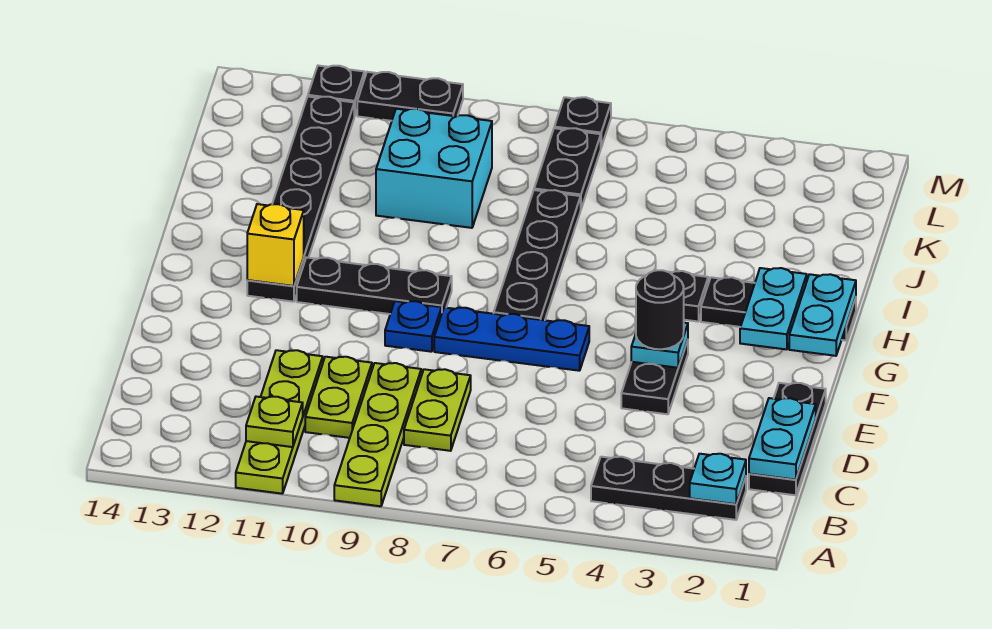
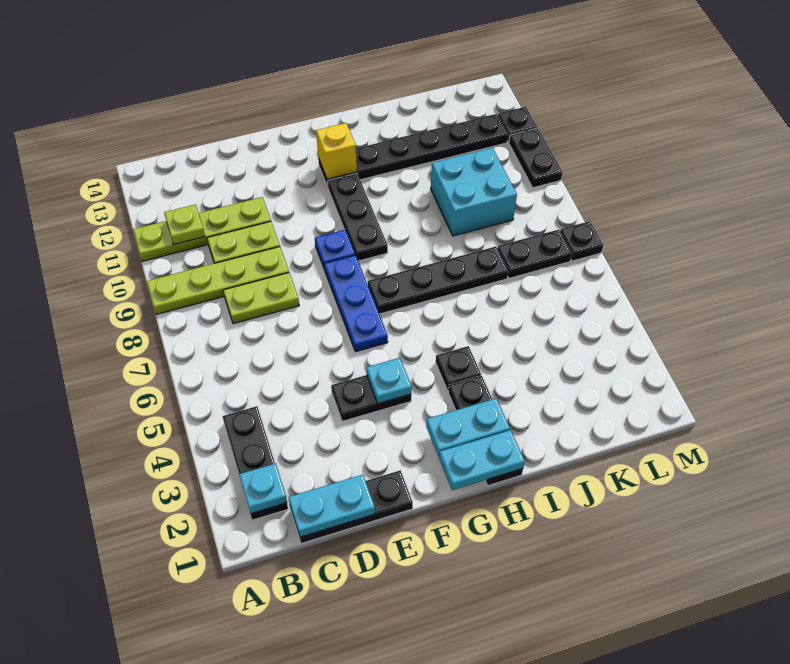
black round brick F4 level 3 -> none

